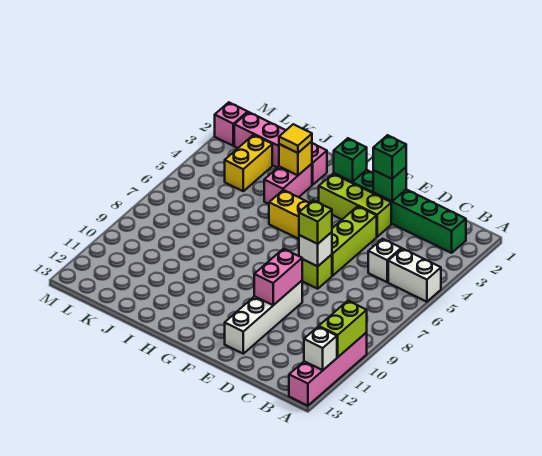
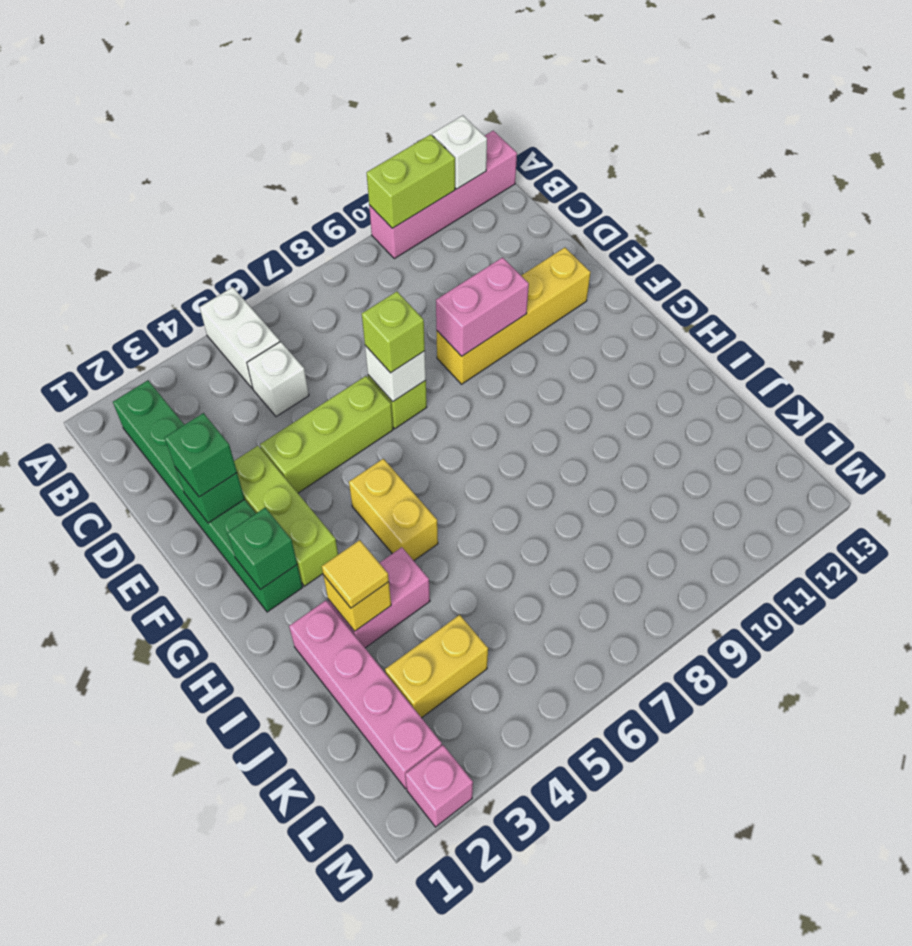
white brick E9:E12 level 1 -> yellow brick E9:E12 level 1

